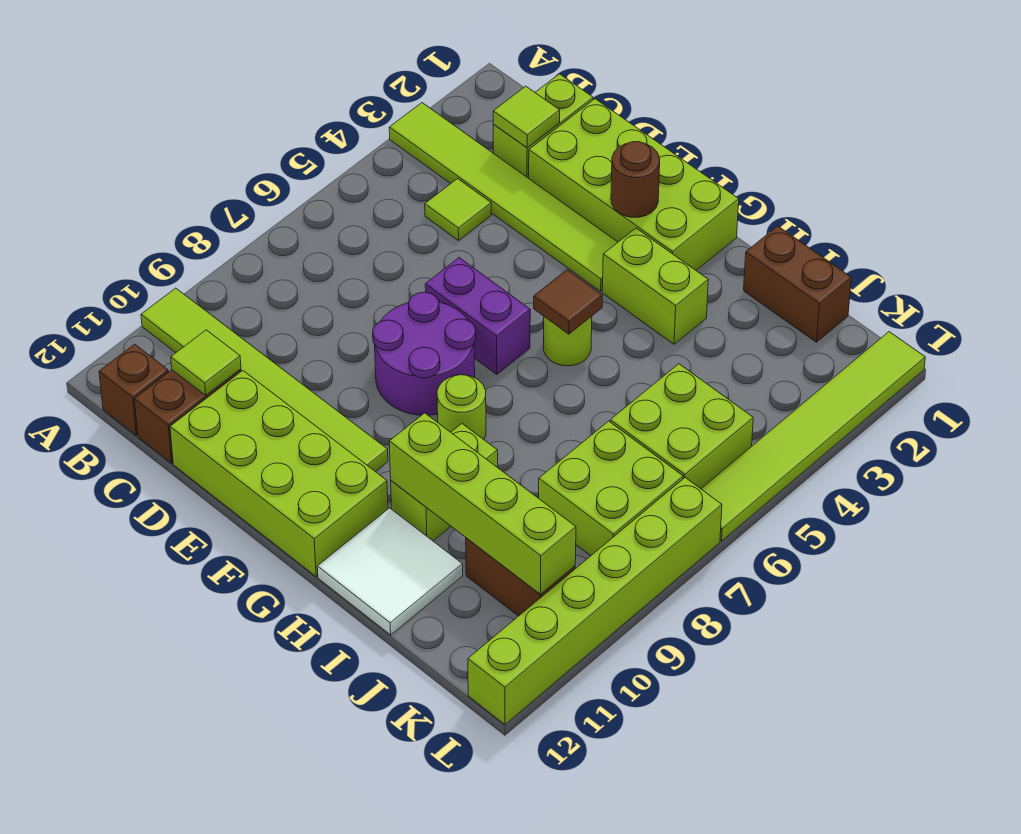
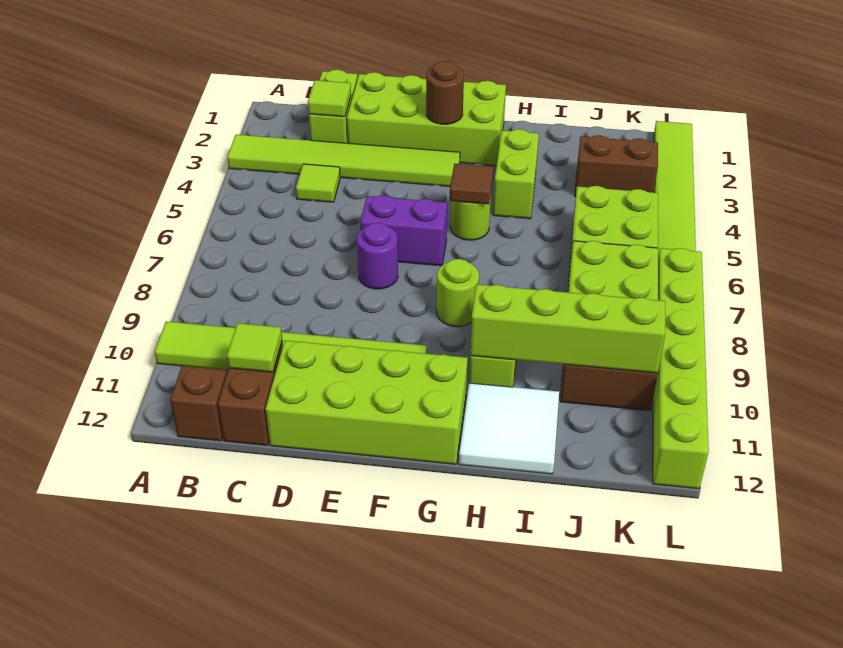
purple round brick E7:F8 level 1 -> purple round brick E7 level 1
lime brick G3:H3 level 1 -> lime brick H3:H4 level 1
brown brick I1:J1 level 1 -> brown brick J3:K3 level 1

